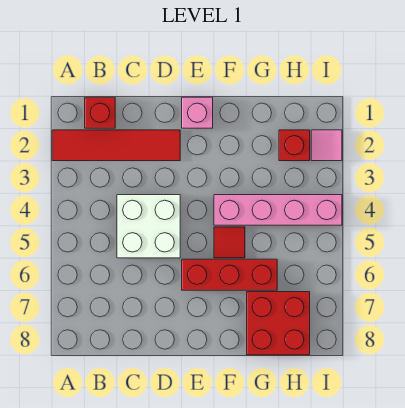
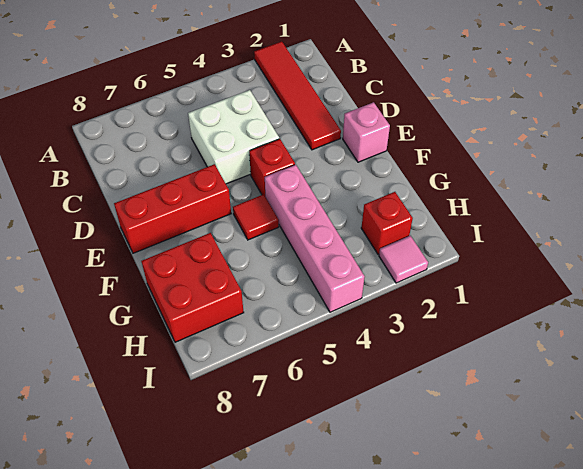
red brick B1 level 1 -> red brick E4 level 1
red brick E6:G6 level 1 -> red brick E6:E8 level 1

